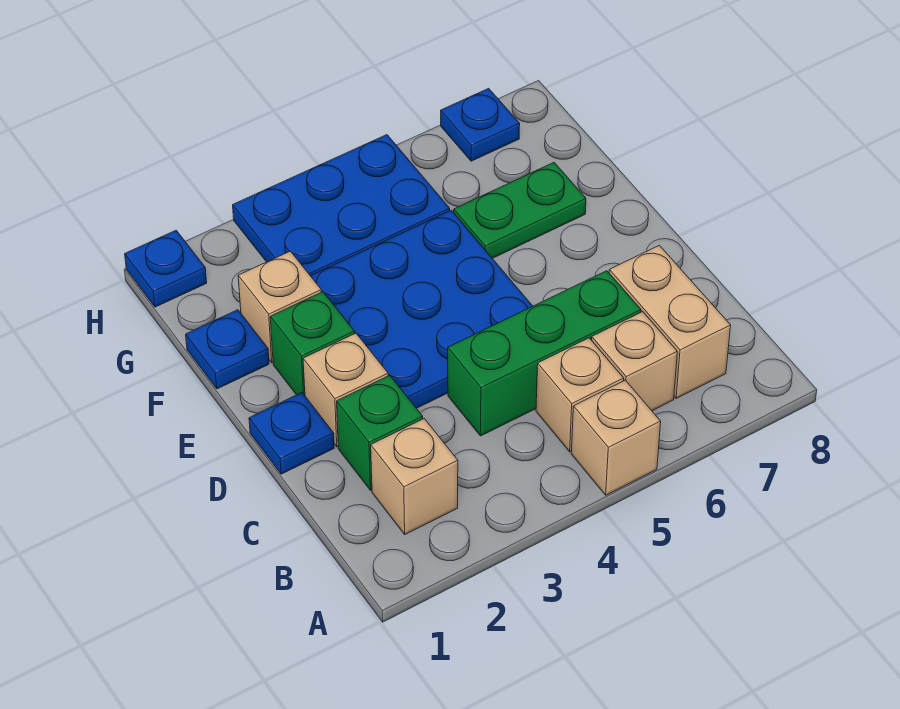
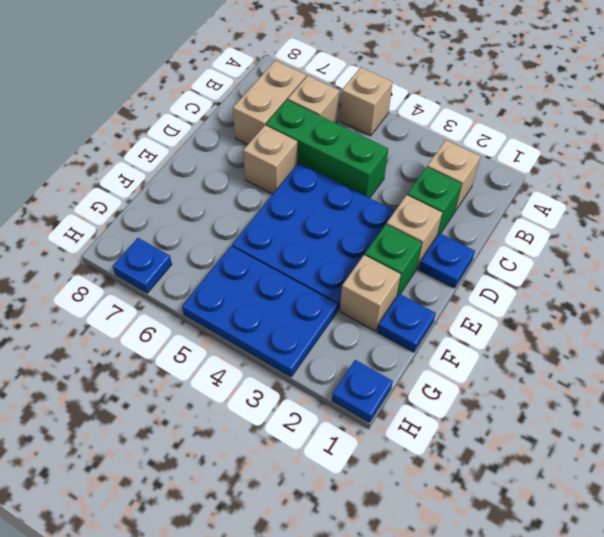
tan brick B5 level 1 -> tan brick D6 level 1
green plate F6:F7 level 1 -> none

